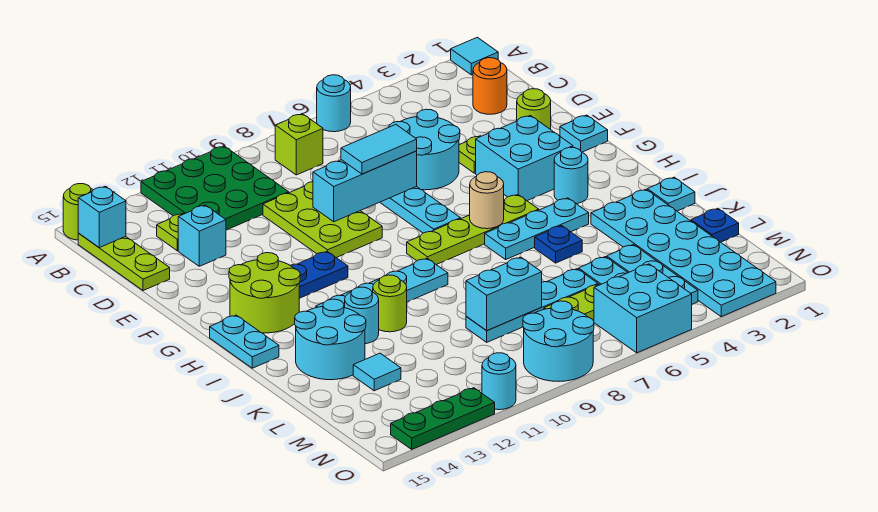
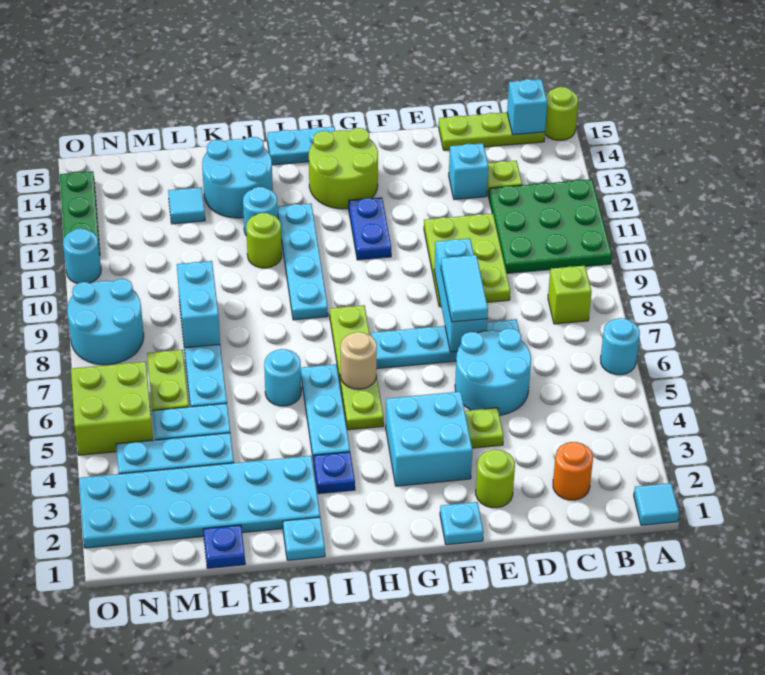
lime plate D9:F10 level 1 -> lime plate D9:E11 level 1
cyan round brick H3 level 1 -> cyan round brick J6 level 1
blue plate J5 level 1 -> blue plate I3 level 1
cyan brick N5:O6 level 1 -> lime brick N5:O6 level 1

